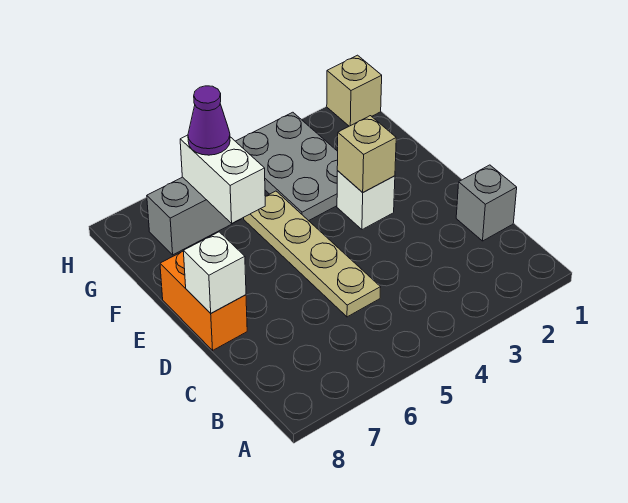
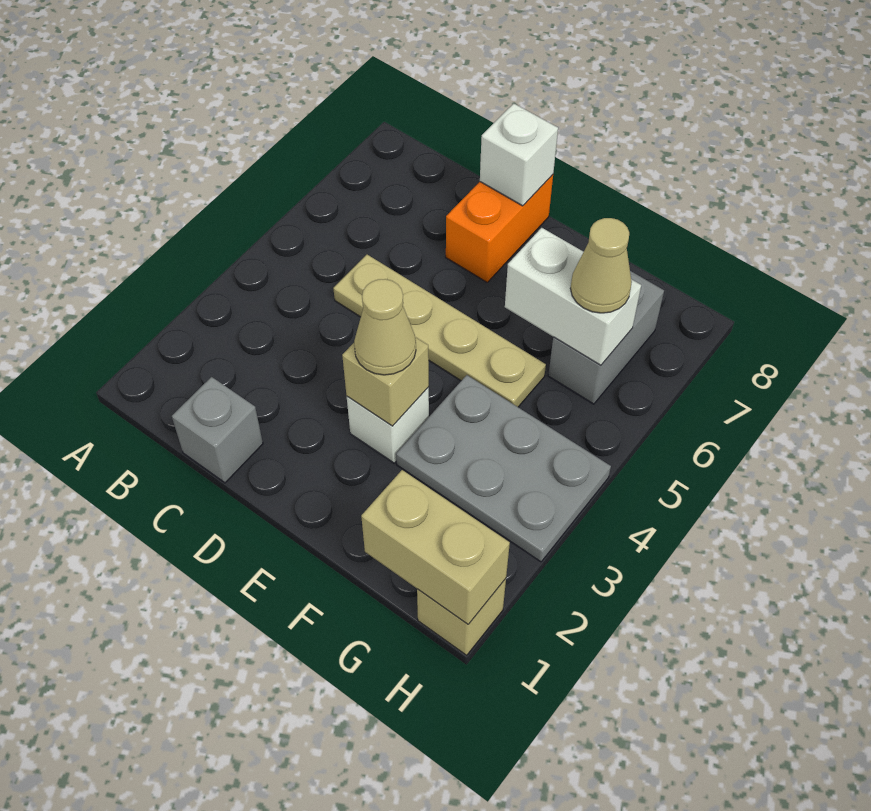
orange brick D8:E8 level 1 -> orange brick D7:D8 level 1
none -> tan cone E3 level 3
none -> tan brick G1:H1 level 2
purple cone G6 level 3 -> tan cone G6 level 3

